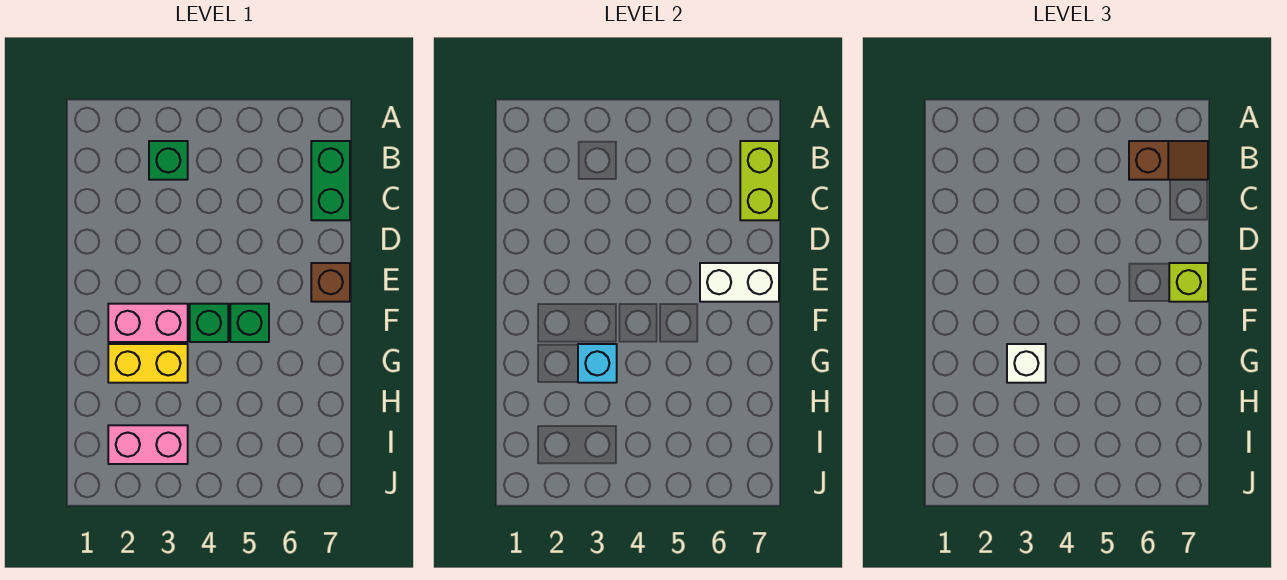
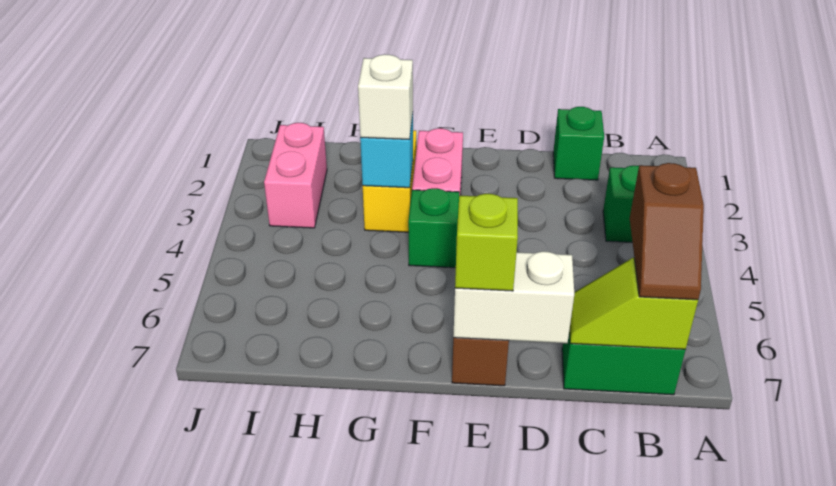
lime brick B7:C7 level 2 -> lime slope B7:C7 level 2 top B
white brick E6:E7 level 2 -> white brick D7:E7 level 2
green brick F5 level 1 -> green brick C1 level 1

